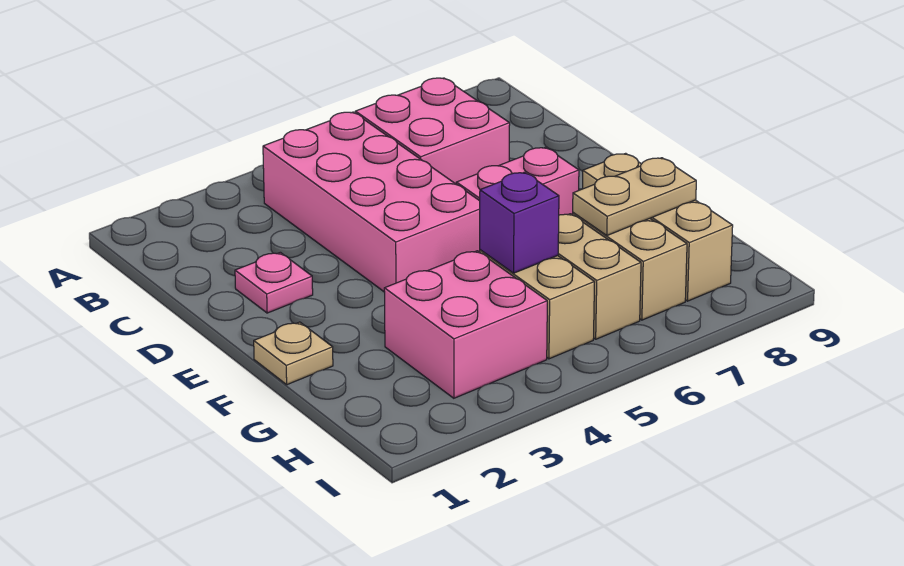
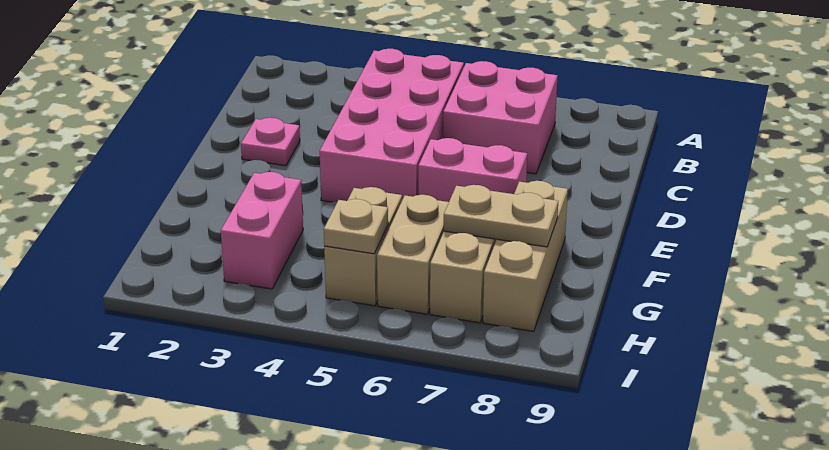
tan plate F1 level 1 -> tan plate H5 level 2
pink brick G3:H4 level 1 -> pink brick G3:H3 level 1
purple brick G5 level 2 -> none

